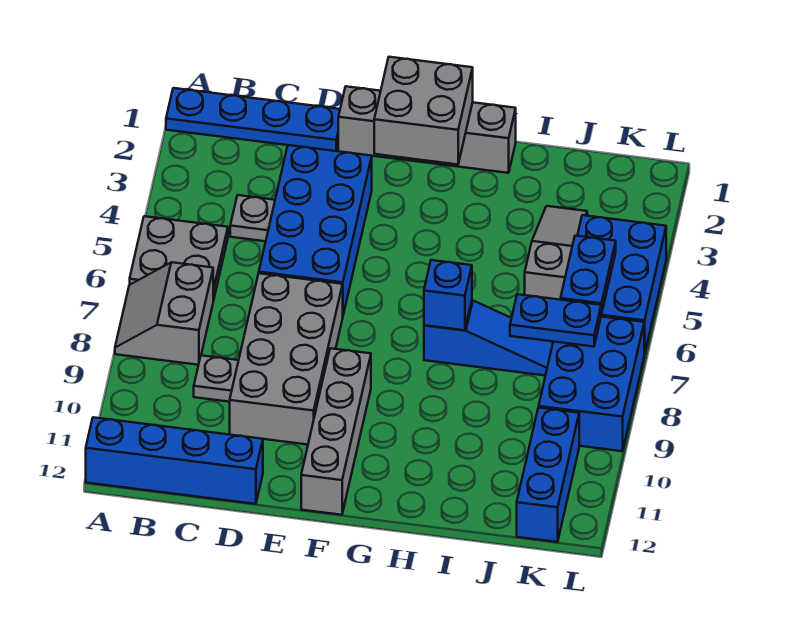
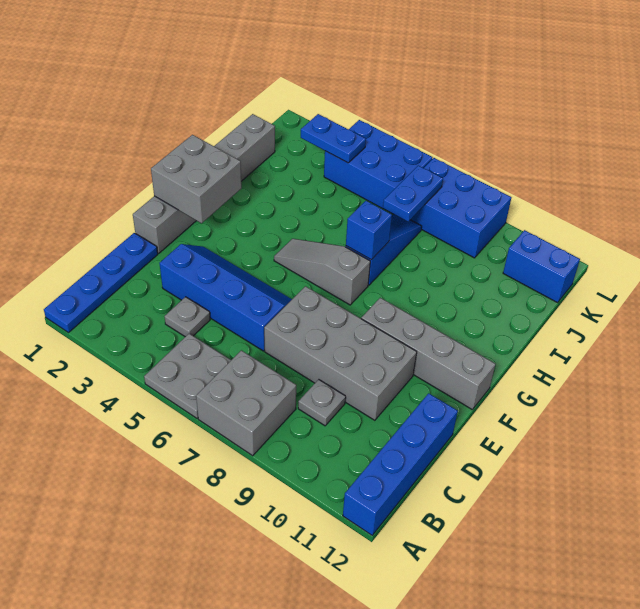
grey slope A7:B8 level 1 top B -> grey brick A7:B8 level 1
blue brick D3:E6 level 1 -> blue slope D3:E6 level 1 top D
grey brick E1:H1 level 1 -> grey brick E1:J1 level 1
grey slope J3:J5 level 1 top 5 -> grey slope G5:G7 level 1 top 7
blue plate K5:K6 level 2 -> blue plate K3:K4 level 2
blue brick K10:K12 level 1 -> blue brick K11:K12 level 1

